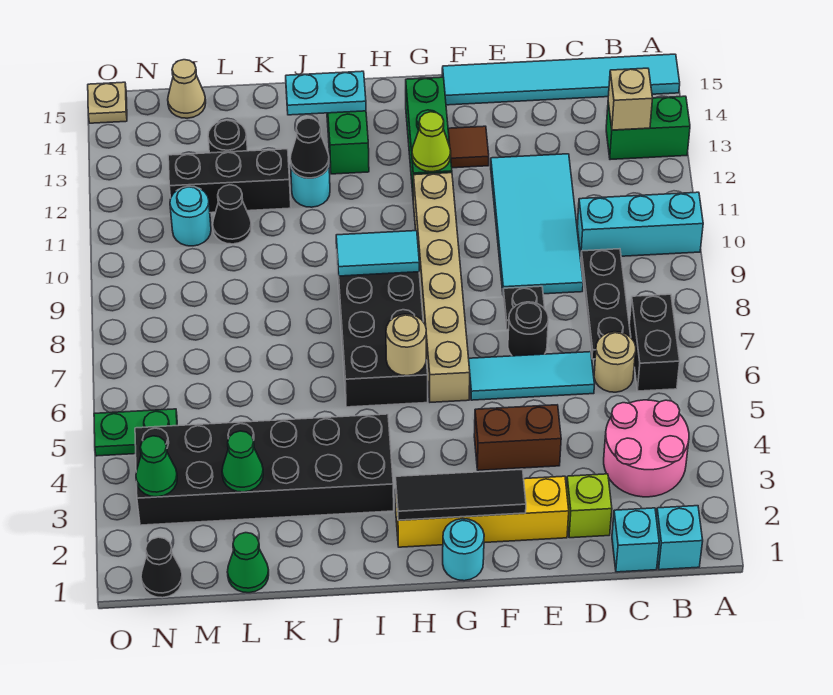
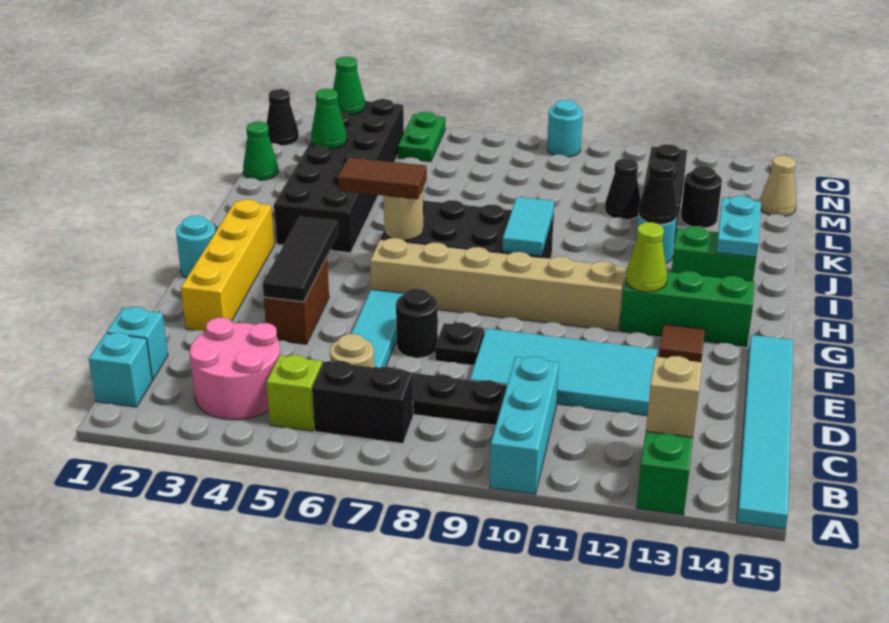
lime brick D2 level 1 -> lime brick B5 level 1
black tile F2:H2 level 2 -> black tile E4:G4 level 2
none -> brown tile H5:H6 level 3
cyan round brick M11 level 1 -> cyan round brick O9 level 1
tan plate O15 level 1 -> none

